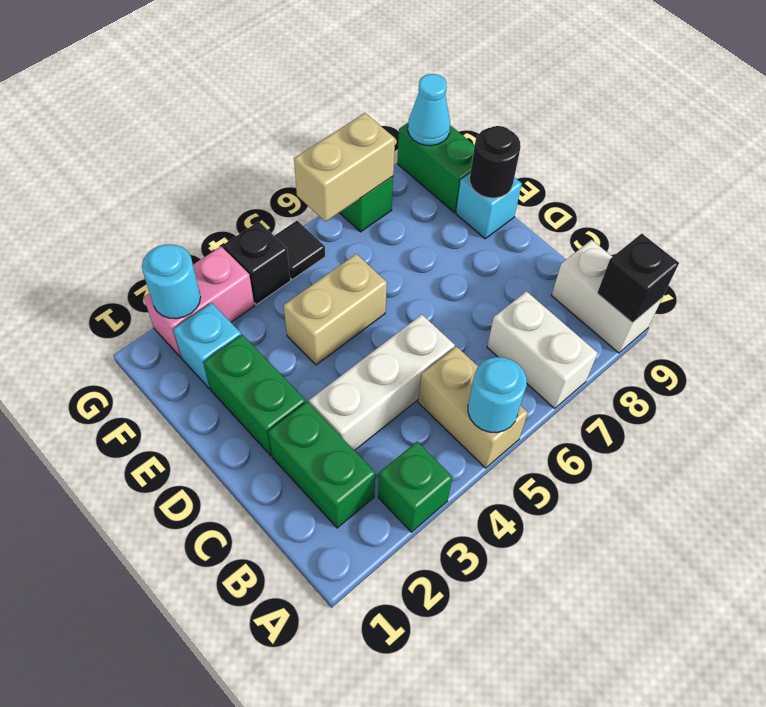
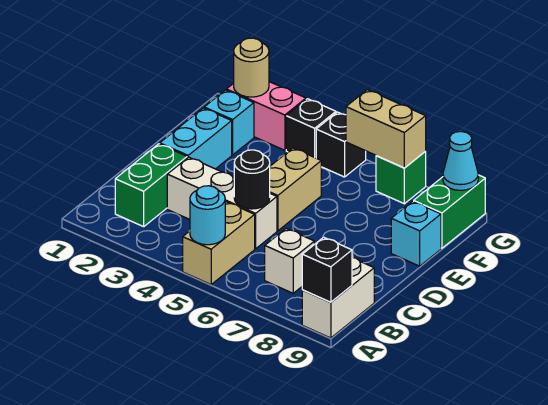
green brick A3 level 1 -> none
white brick A7:B7 level 1 -> white brick B7 level 1
green brick D2:E2 level 1 -> cyan brick D2:E2 level 1
tan brick E4:E5 level 1 -> tan brick D5:E5 level 1
black round brick E9 level 2 -> black round brick C5 level 2
cyan round brick G2 level 2 -> tan round brick G2 level 2
black tile G5 level 1 -> black brick G5 level 1

